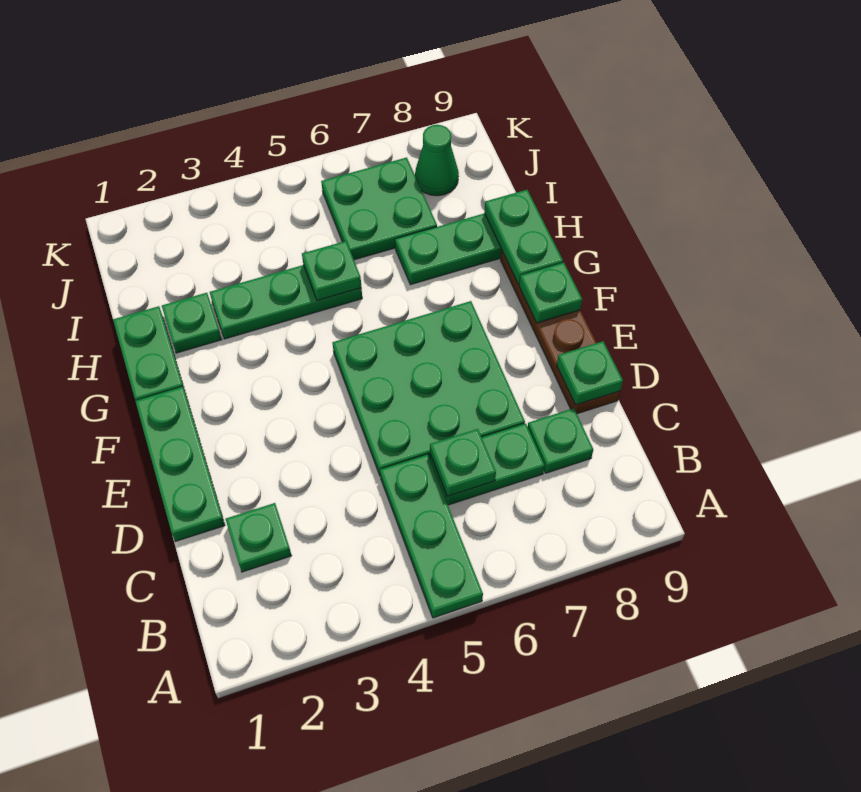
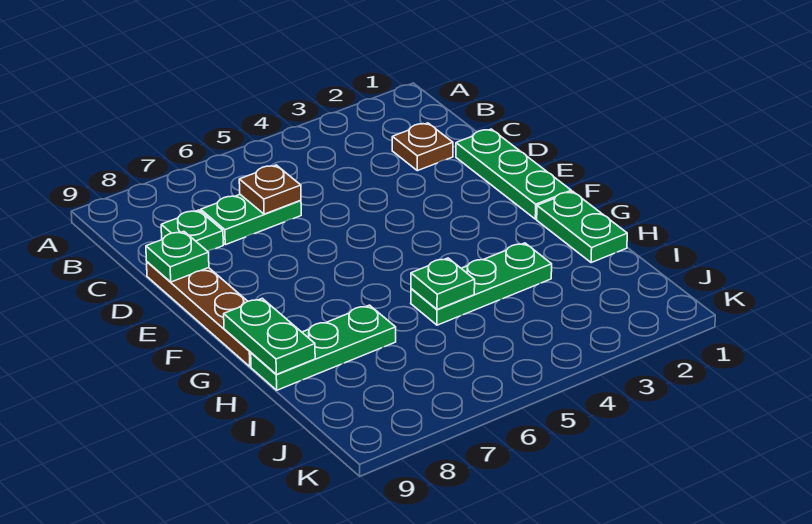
green plate A5:C5 level 1 -> none
green plate C2 level 1 -> brown plate C2 level 1
green plate C6 level 2 -> brown plate C6 level 2
green plate D5:F7 level 1 -> none
green plate F9 level 2 -> none
green plate H2 level 1 -> none
green plate I6:J7 level 1 -> none
green cone J8 level 1 -> none

